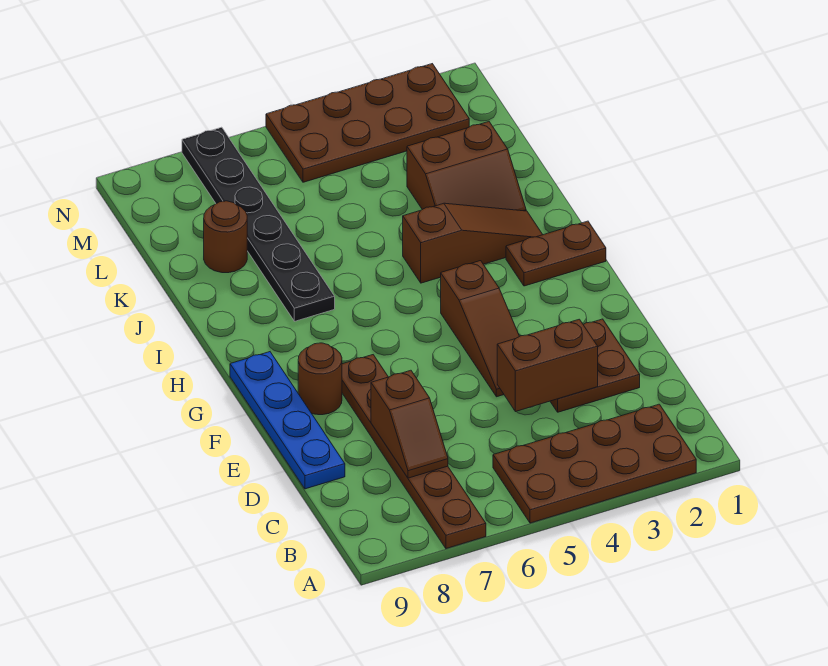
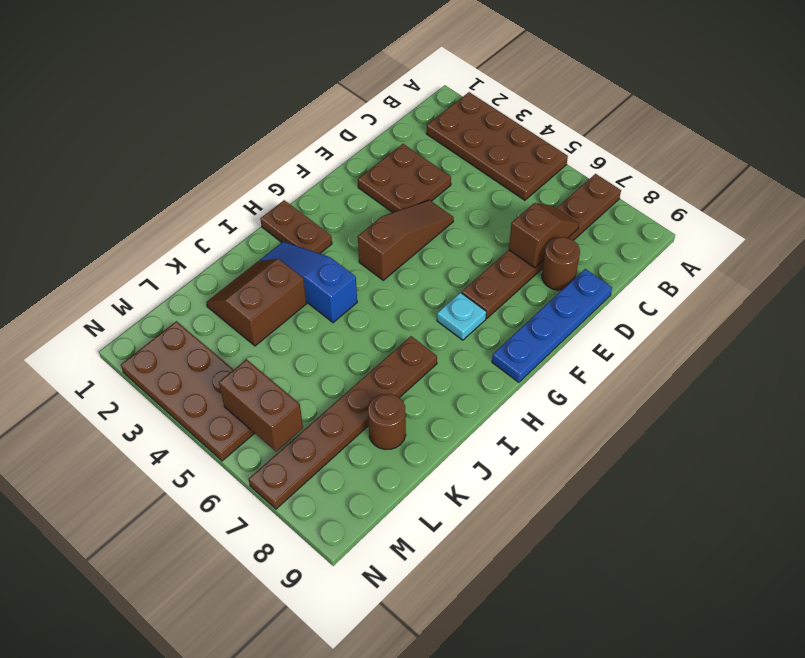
brown brick D3:D4 level 2 -> brown brick M5:M6 level 2
brown round brick F8 level 1 -> brown round brick D8 level 1
none -> cyan plate G7 level 1
brown slope I2:I4 level 1 top 4 -> blue slope I2:I4 level 1 top 4
black plate I7:N7 level 1 -> brown plate I7:N7 level 1
brown slope J2:K3 level 1 top K -> brown slope J2:K3 level 1 top 3

